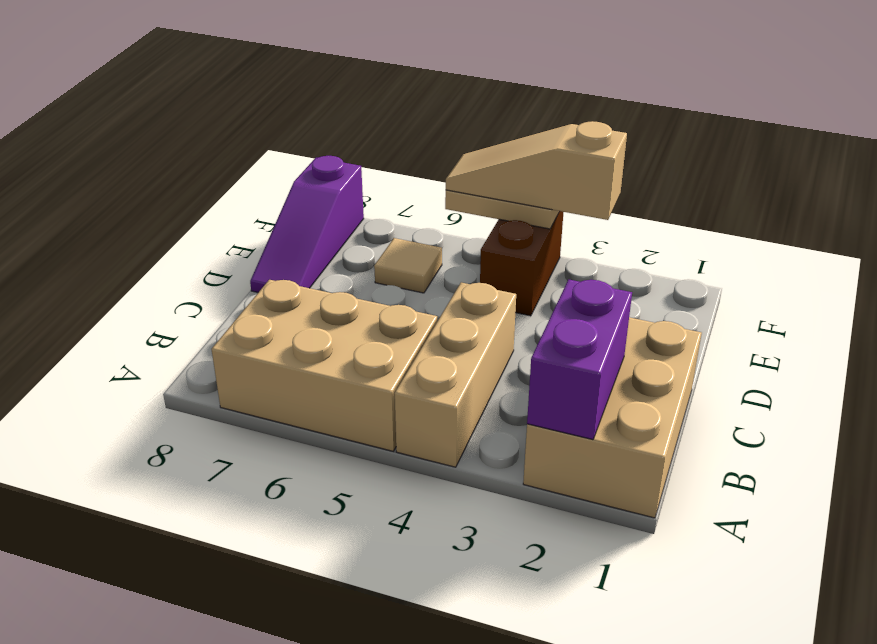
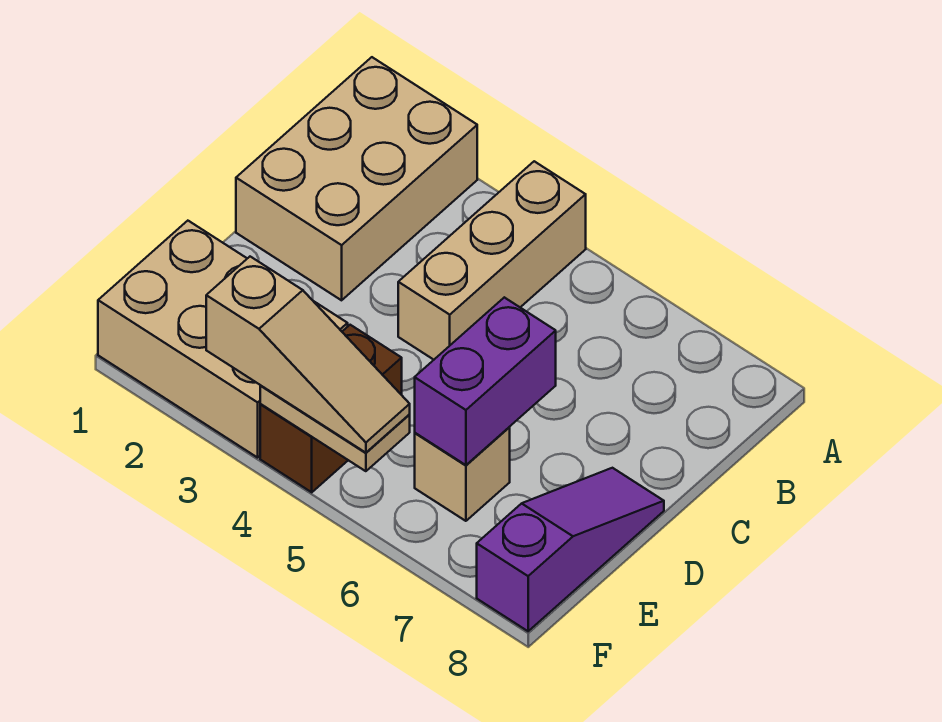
purple brick A2:B2 level 2 -> purple brick D6:E6 level 2
tan brick A5:B7 level 1 -> tan brick E1:F3 level 1
tan tile E6 level 1 -> tan brick E6 level 1

